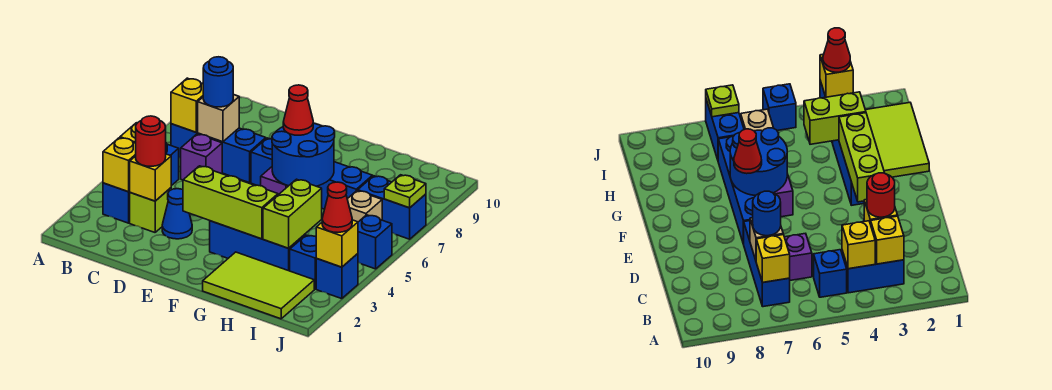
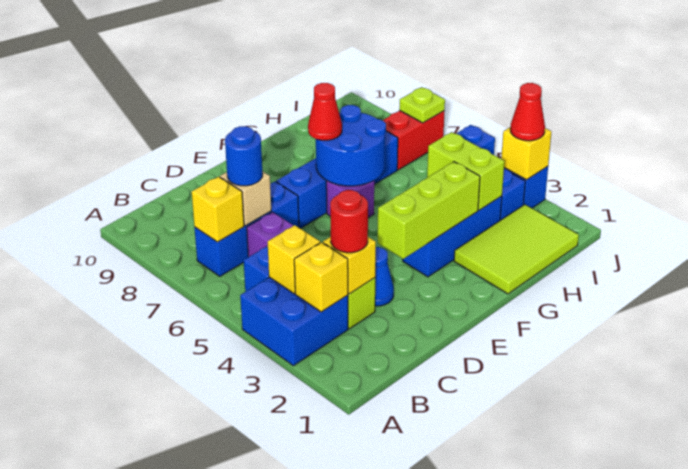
blue brick B3:B4 level 1 -> blue brick A3:B4 level 1
tan brick I6 level 1 -> none
blue brick I7:J7 level 1 -> red brick I7:J7 level 1

